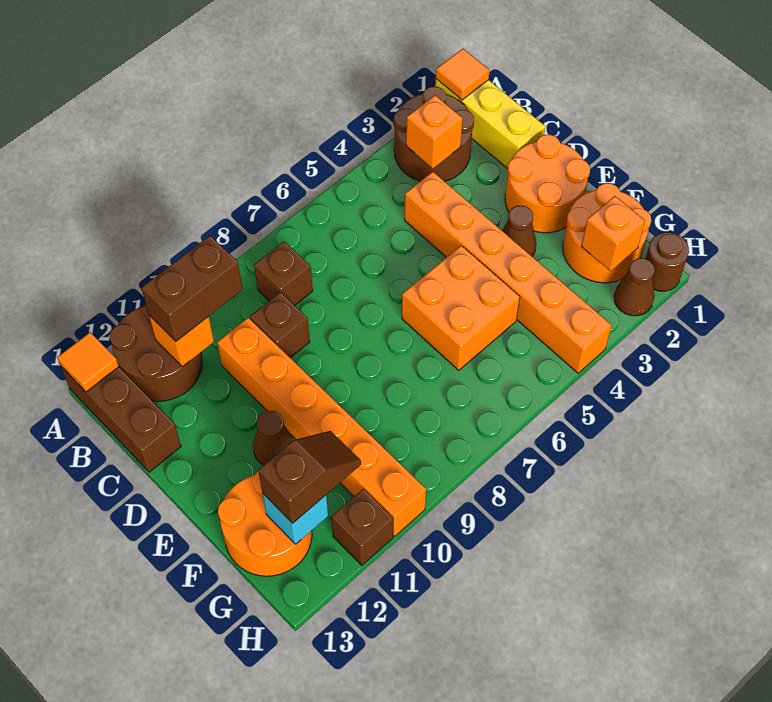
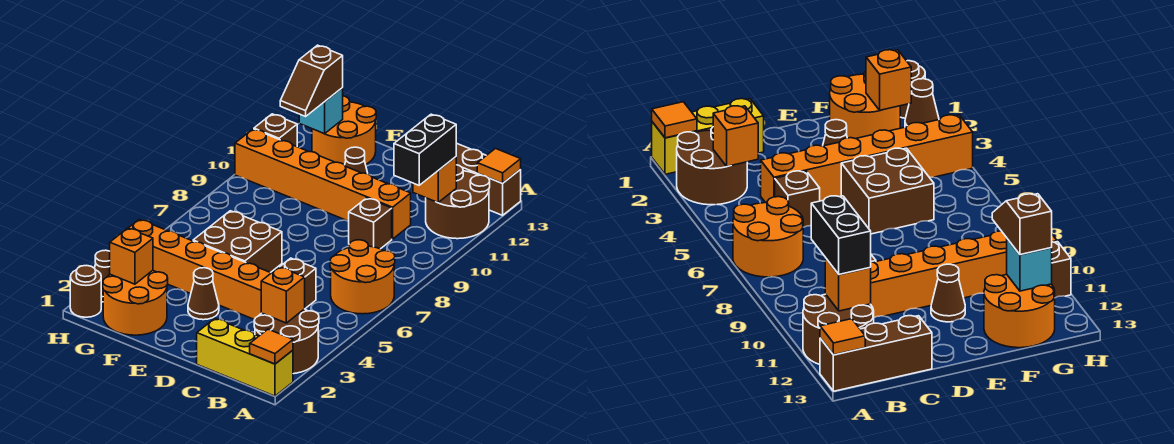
brown brick B8 level 1 -> brown brick C5 level 1
brown brick B10:B11 level 3 -> black brick B10:B11 level 3
orange round brick D1:E2 level 1 -> orange round brick A6:B7 level 1
orange brick E5:F6 level 1 -> brown brick E5:F6 level 1

